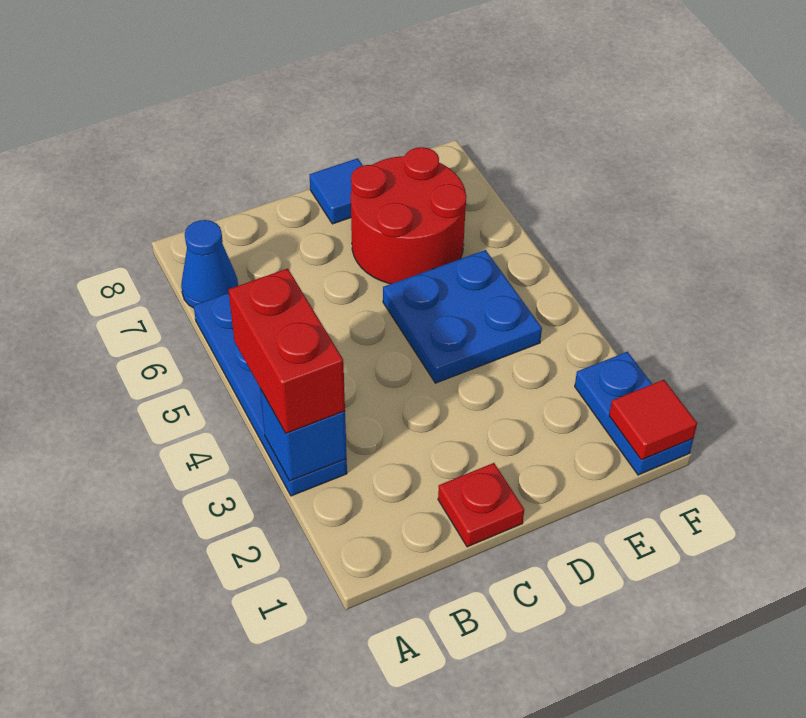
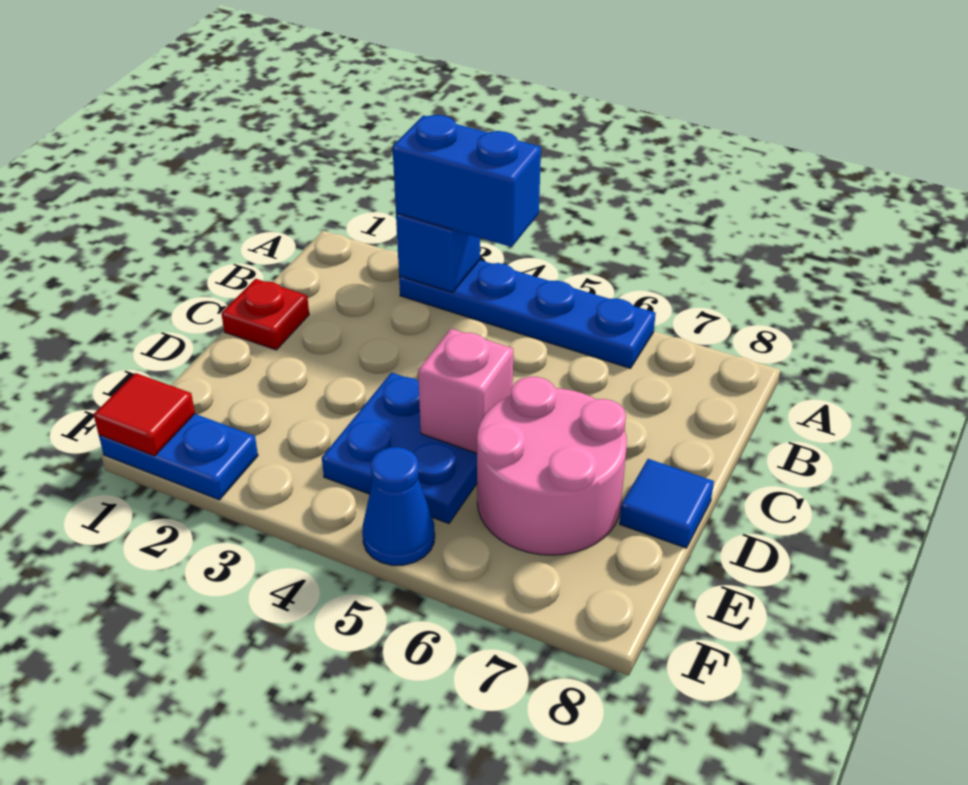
red brick A3:A4 level 3 -> blue brick A3:A4 level 3
blue cone A7 level 1 -> blue cone F5 level 1
none -> pink brick D5 level 2
red round brick D6:E7 level 1 -> pink round brick D6:E7 level 1

